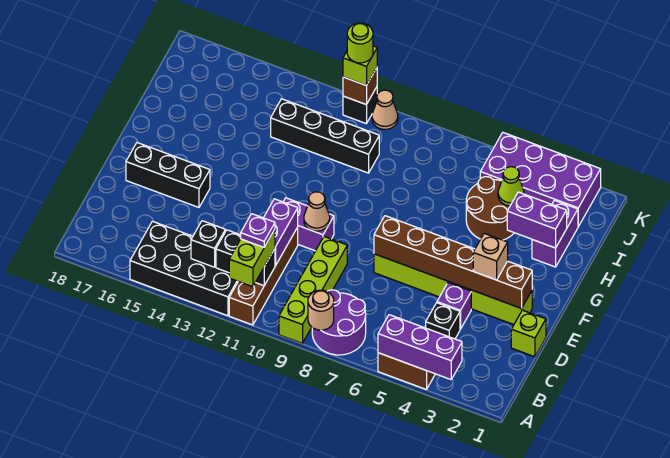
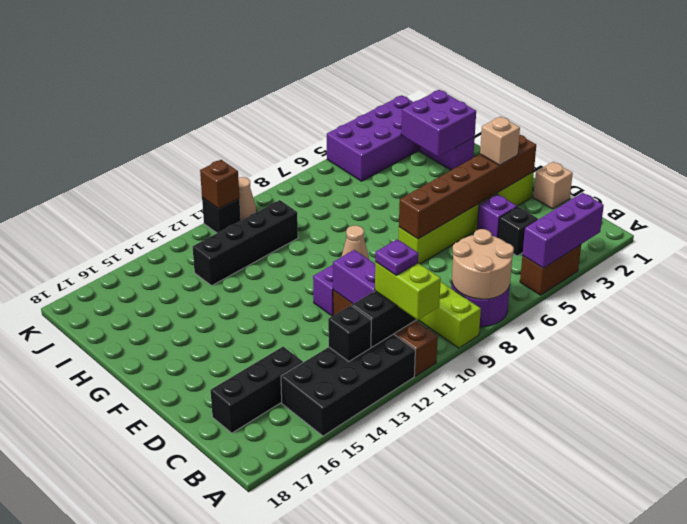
tan round brick A8 level 2 -> tan round brick A7:B8 level 2
lime brick D1 level 1 -> tan brick D1 level 1
black brick E15:E17 level 1 -> black brick C15:C17 level 1
purple brick H2:H3 level 2 -> purple brick H2:I3 level 2
brown round brick H4:I5 level 1 -> none
lime cone I4 level 2 -> none
lime brick K11 level 3 -> none
lime round brick K11 level 4 -> none

